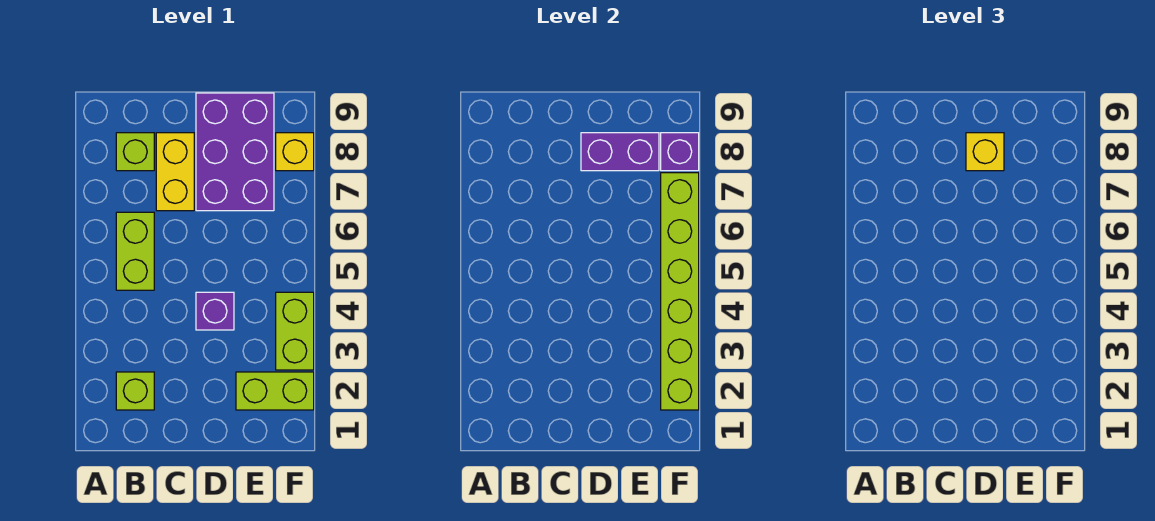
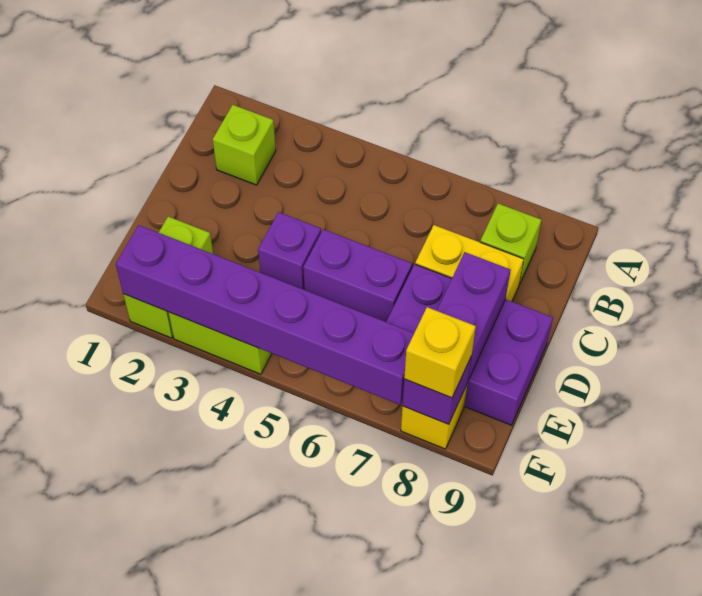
lime brick B5:B6 level 1 -> none
none -> purple brick D5:D6 level 1
yellow brick D8 level 3 -> yellow brick F8 level 3
lime brick F2:F7 level 2 -> purple brick F2:F7 level 2

